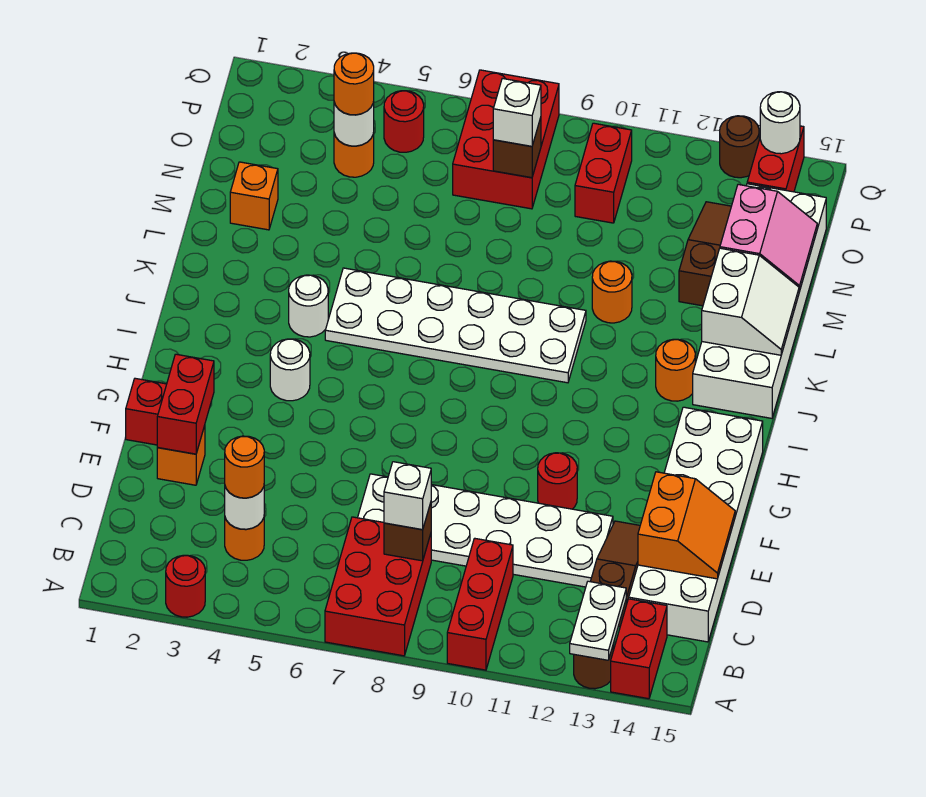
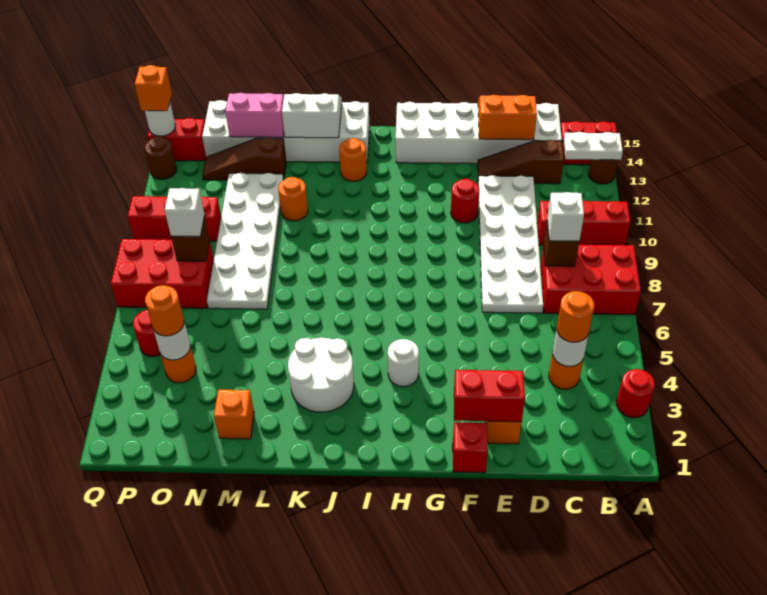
white round brick J4 level 1 -> white round brick J3:K4 level 1
white plate J5:K10 level 1 -> white plate M7:N12 level 1
red brick O10:P10 level 1 -> red brick O10:Q10 level 1
none -> orange brick Q14 level 3

